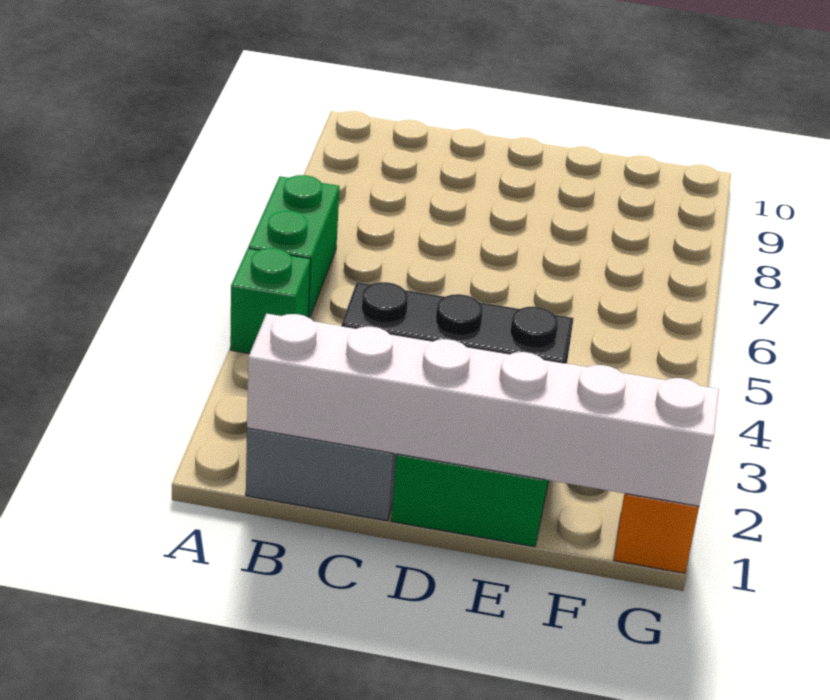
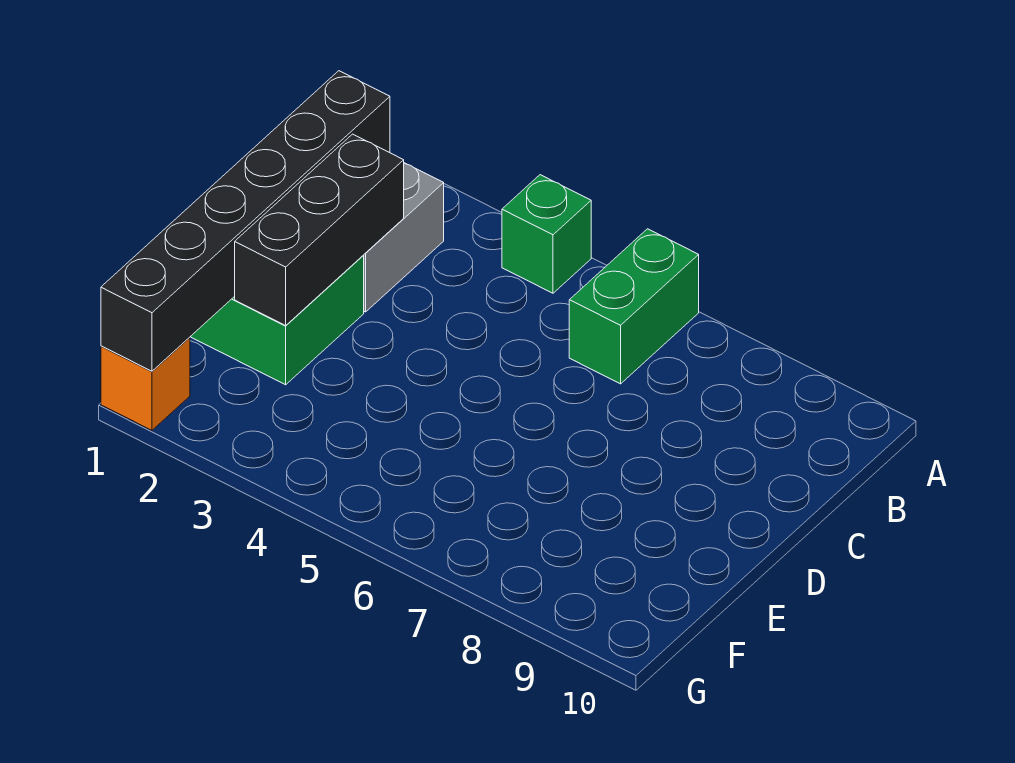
green brick A5:A6 level 1 -> green brick A6:B6 level 1
white brick B1:G1 level 2 -> black brick B1:G1 level 2

